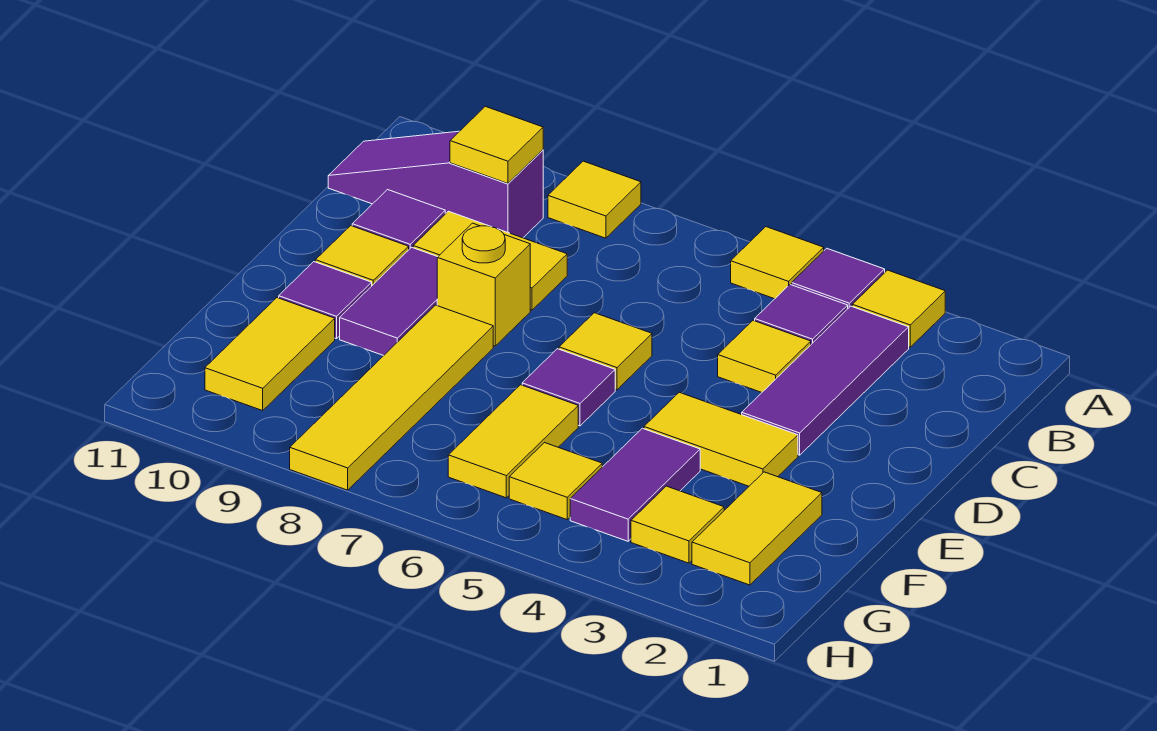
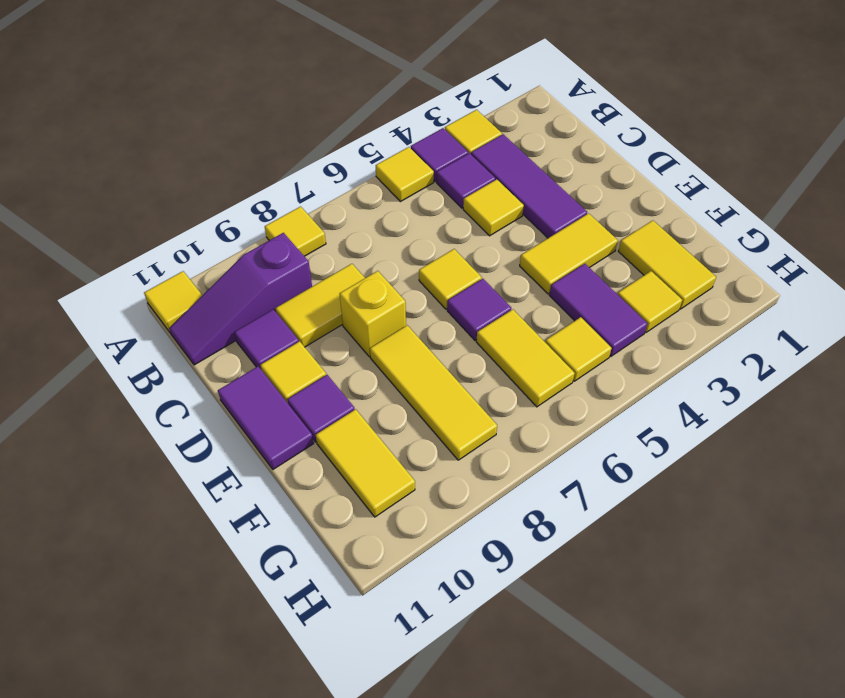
yellow tile B9 level 2 -> yellow tile A11 level 1
purple tile D9:E9 level 1 -> purple tile D11:E11 level 1
yellow tile E8:H8 level 1 -> yellow tile E8:G8 level 1

